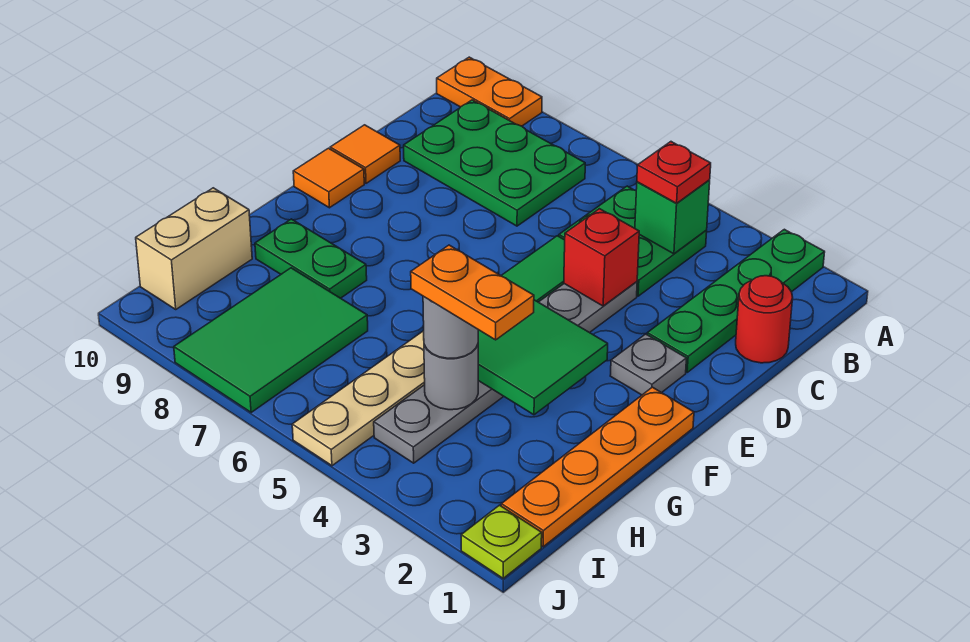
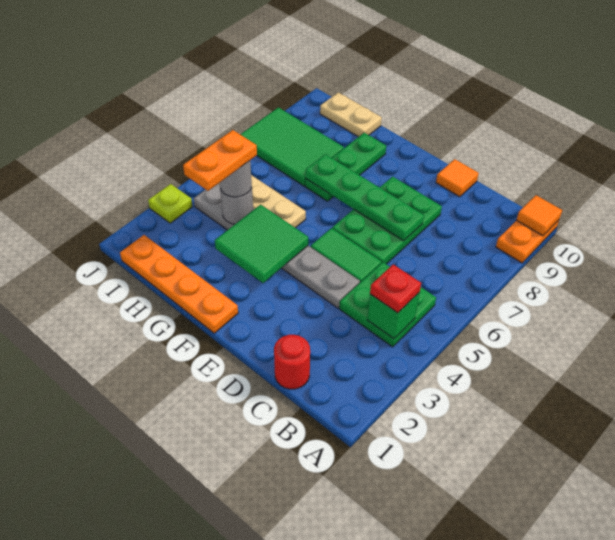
green plate A2:D2 level 1 -> green plate D7:G7 level 2
green plate B7:C9 level 1 -> green plate D6:E8 level 1
red brick D4 level 2 -> none
grey plate E2 level 1 -> none
orange tile E10 level 1 -> orange tile A10 level 2
green plate G8:G9 level 1 -> green plate G7:G9 level 1
tan brick H10:I10 level 1 -> tan plate H10:I10 level 1
lime plate J1 level 1 -> lime plate J3 level 1

